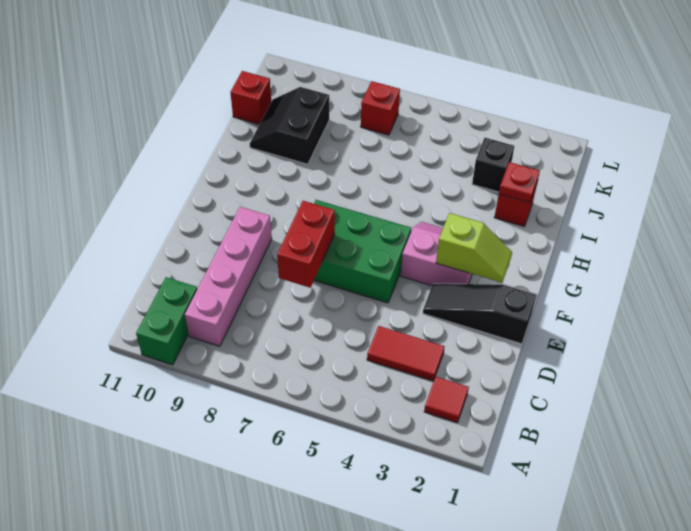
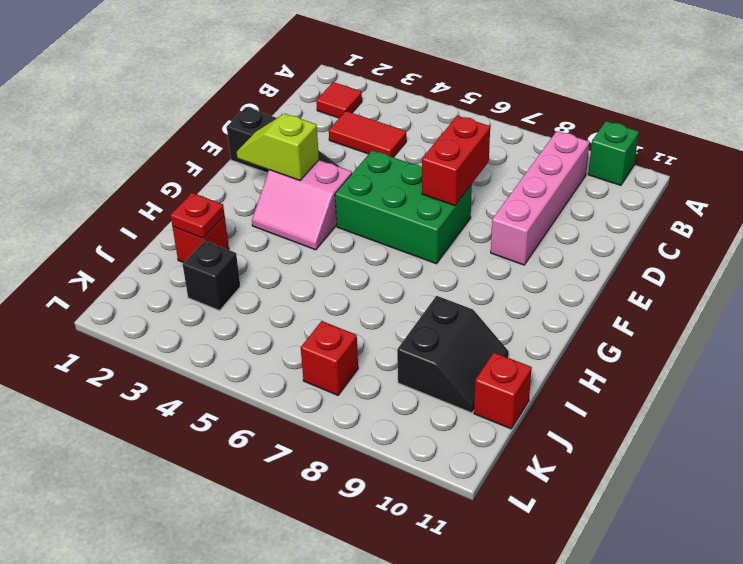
green brick A10:B10 level 1 -> green brick A10 level 1

